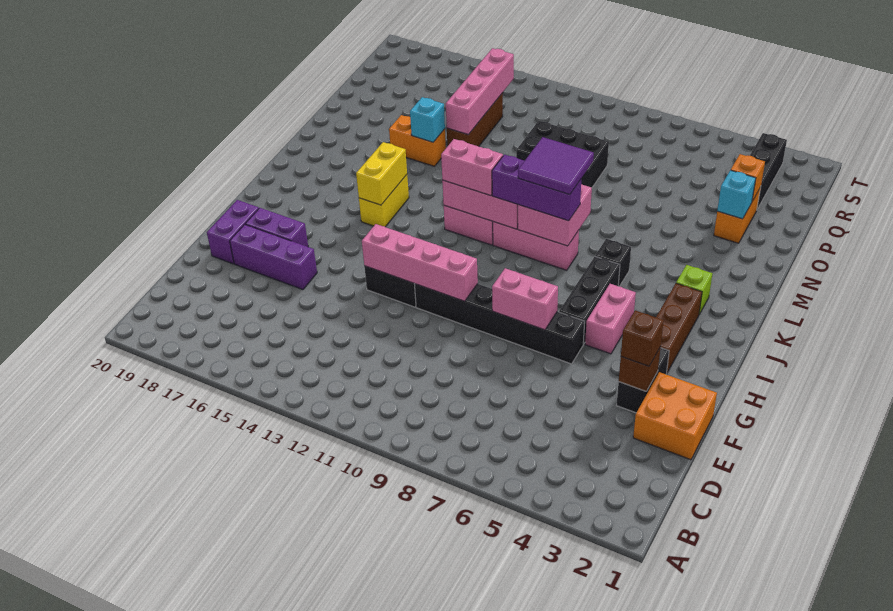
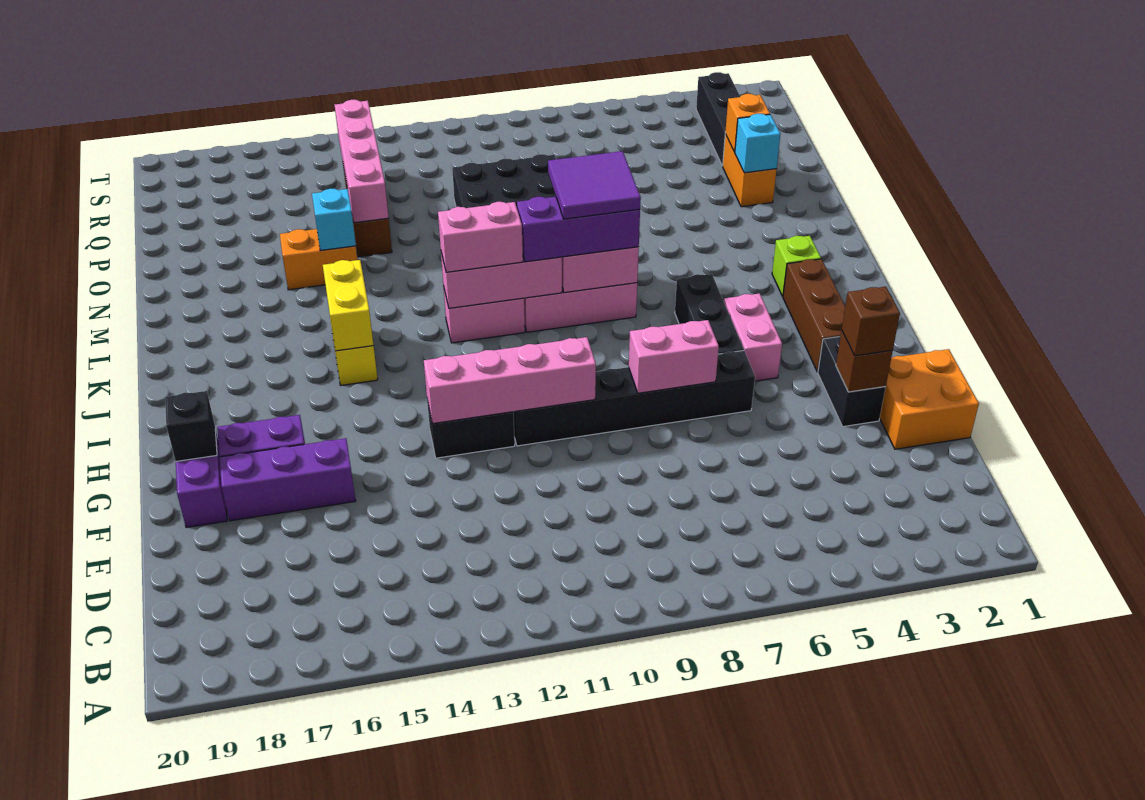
black brick K6 level 1 -> black brick G19 level 2

